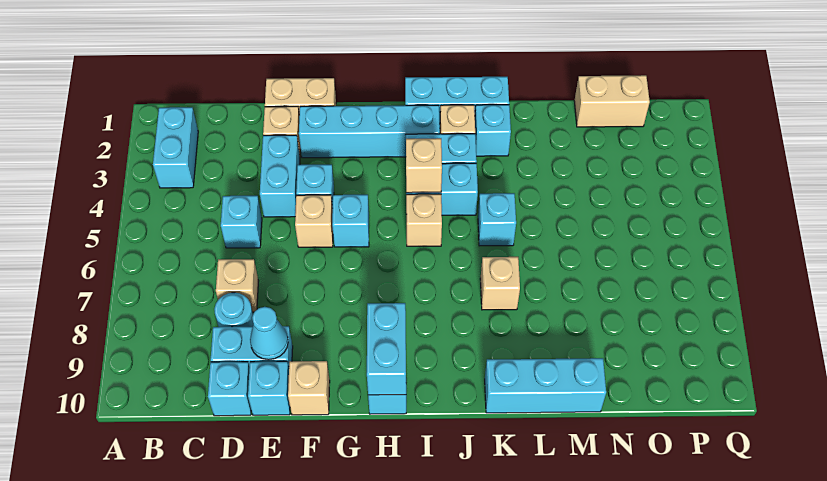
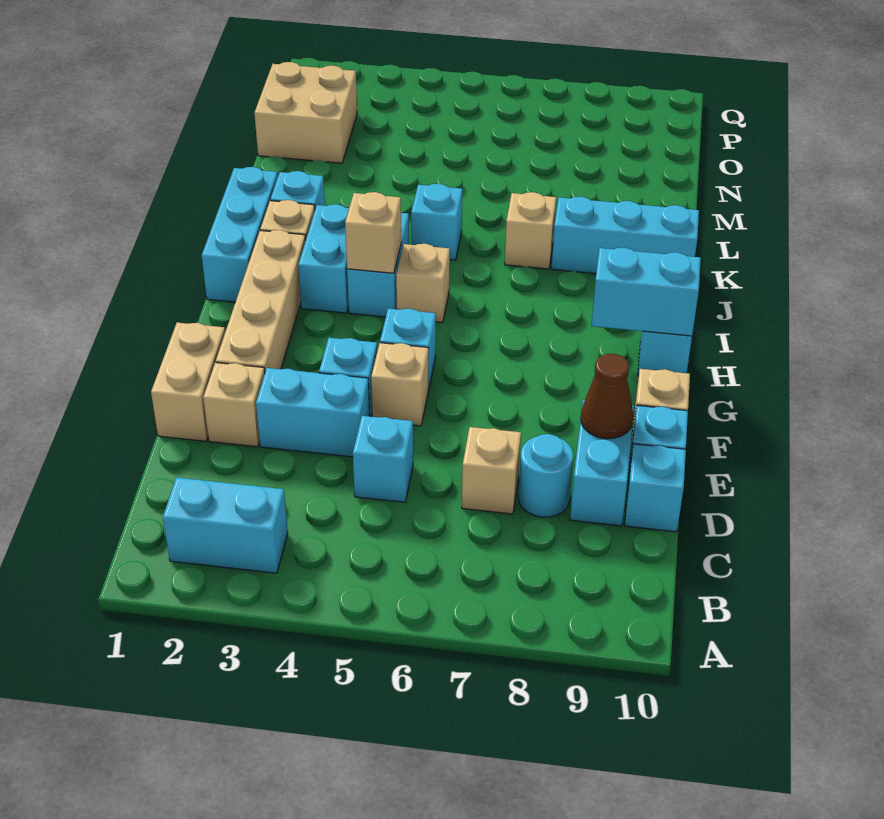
cyan cone E9 level 2 -> brown cone E9 level 2
cyan brick F2:I2 level 1 -> tan brick F2:I2 level 1
cyan brick K10:M10 level 1 -> cyan brick K8:K10 level 1
tan brick N1:O1 level 1 -> tan brick N1:O2 level 1

